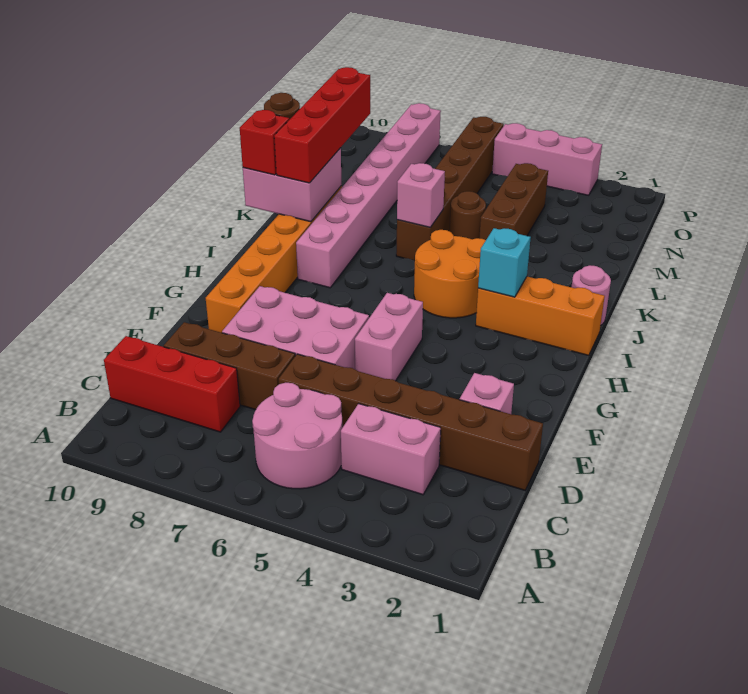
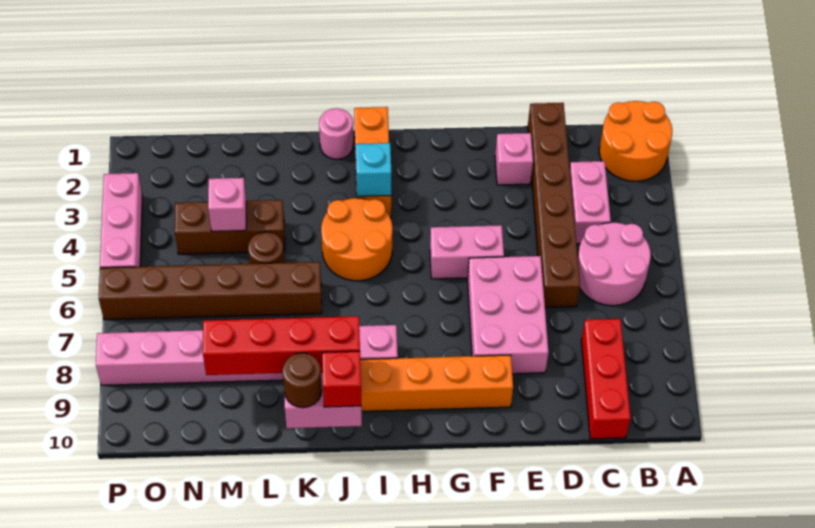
none -> orange round brick A1:B2 level 1
brown brick D7:D9 level 1 -> none
pink brick K6 level 2 -> pink brick M4 level 2

